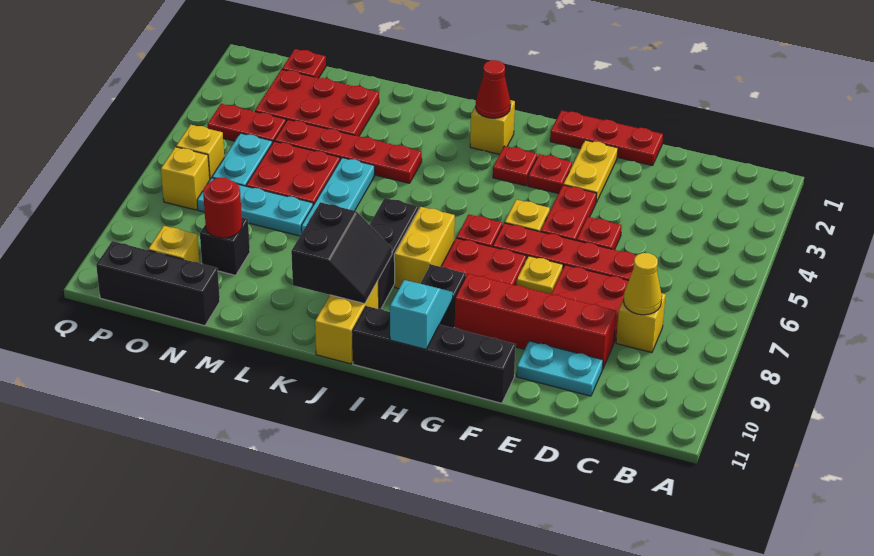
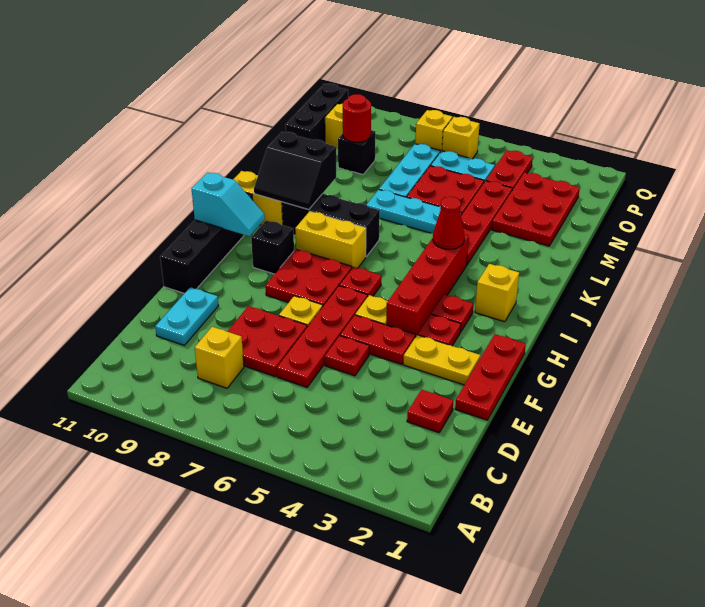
yellow cone C8 level 2 -> none
red brick D9:G9 level 1 -> red brick G4:J4 level 1
red cone I2 level 2 -> red cone J4 level 2
red plate O1 level 1 -> red plate D2 level 1

